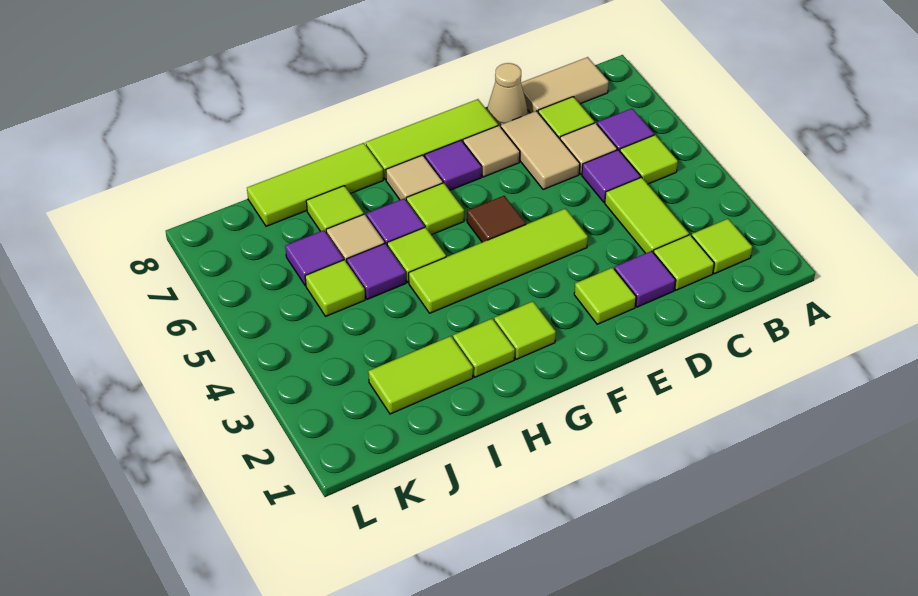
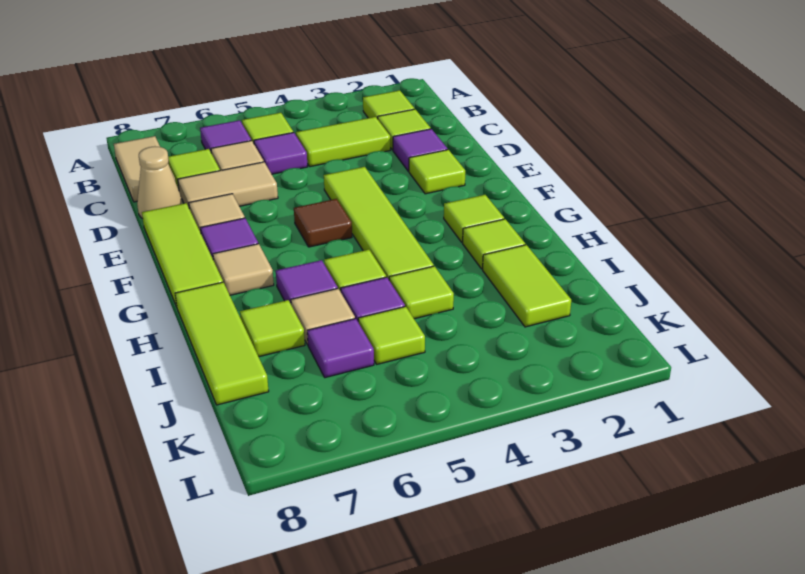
lime tile G6 level 1 -> lime tile I4 level 1

